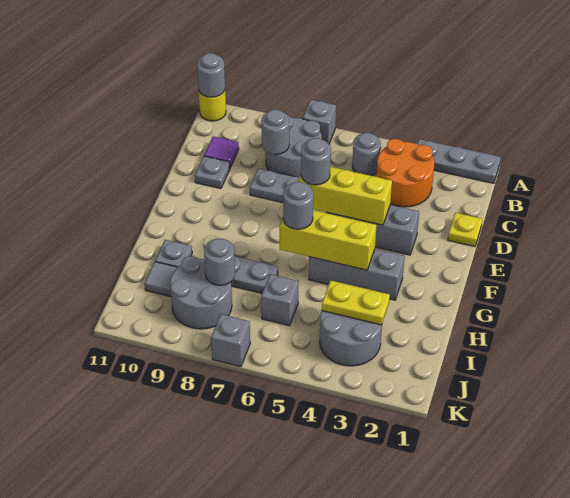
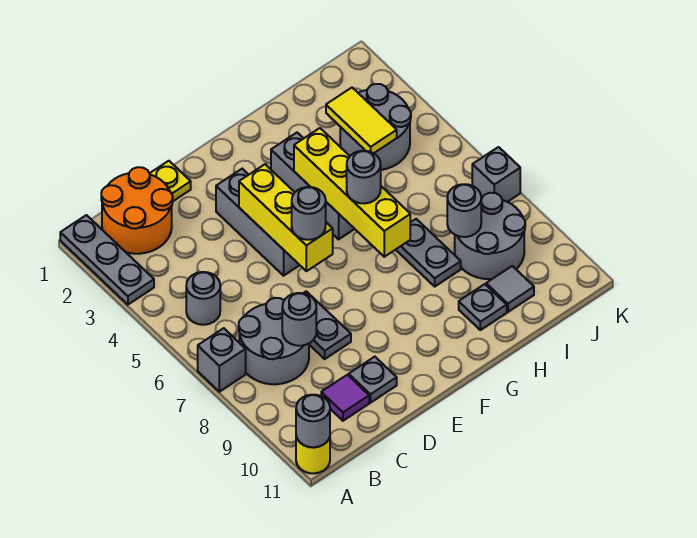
orange round brick B3:C4 level 1 -> orange round brick B1:C2 level 1
yellow brick G4:G6 level 2 -> yellow brick G4:G7 level 2
yellow plate I3:I4 level 2 -> yellow tile I3:I4 level 2
grey brick I6 level 1 -> none

